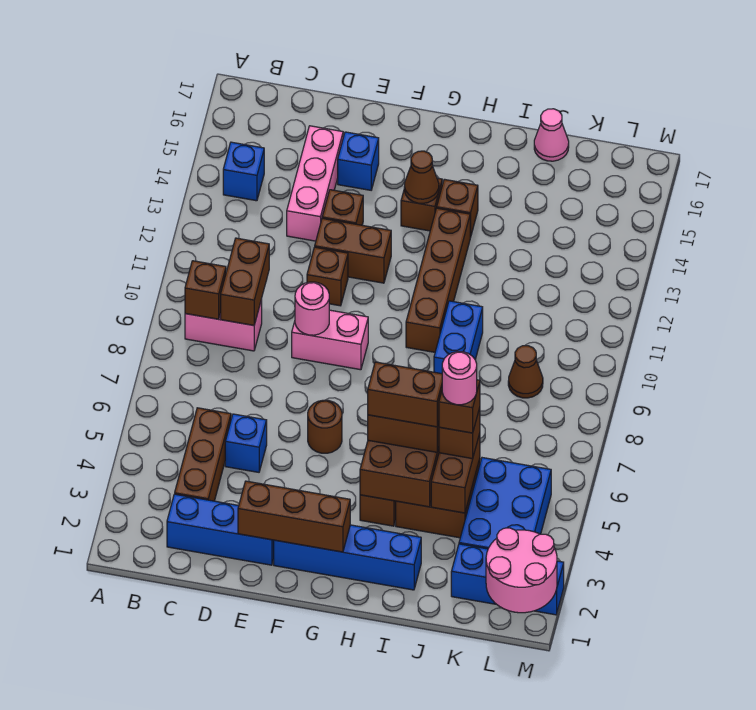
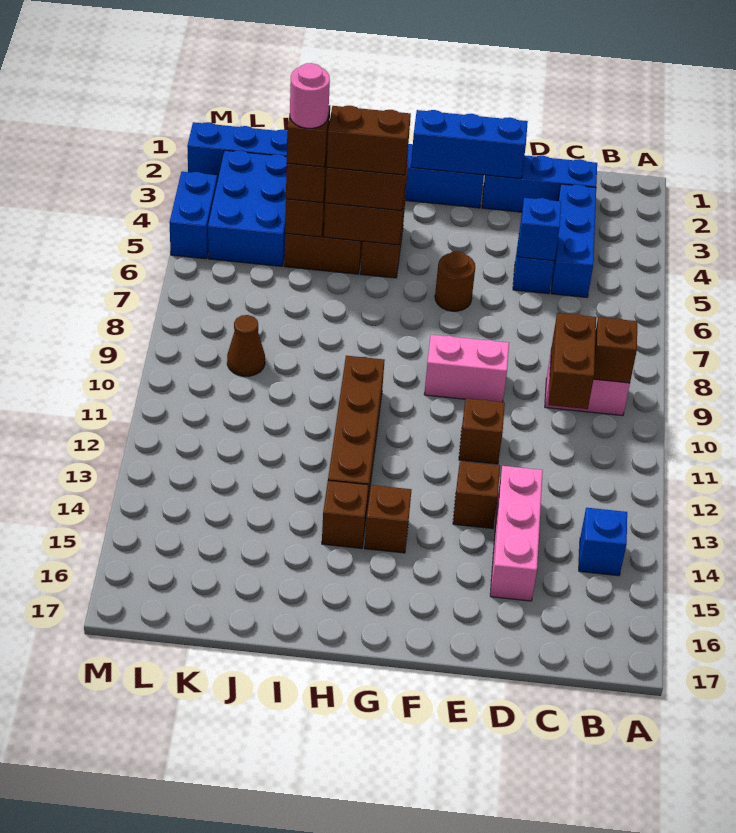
brown brick C3:C5 level 1 -> blue brick C3:C5 level 1
brown brick E2:G2 level 2 -> blue brick E2:G2 level 2
pink round brick E9 level 2 -> none
brown brick E12:F12 level 1 -> none
blue brick E15 level 1 -> blue brick D5 level 2
brown cone G14 level 2 -> none
blue brick I9:I10 level 1 -> blue brick M4:M5 level 1
pink cone J17 level 1 -> none
pink round brick L1:M2 level 2 -> none

